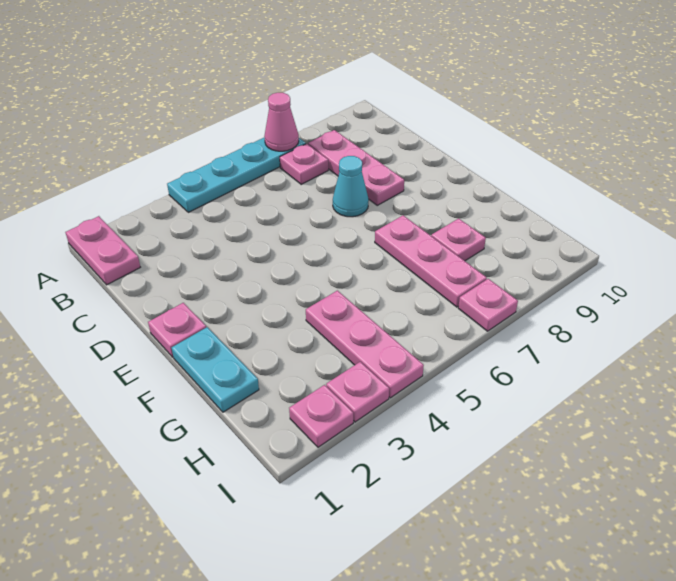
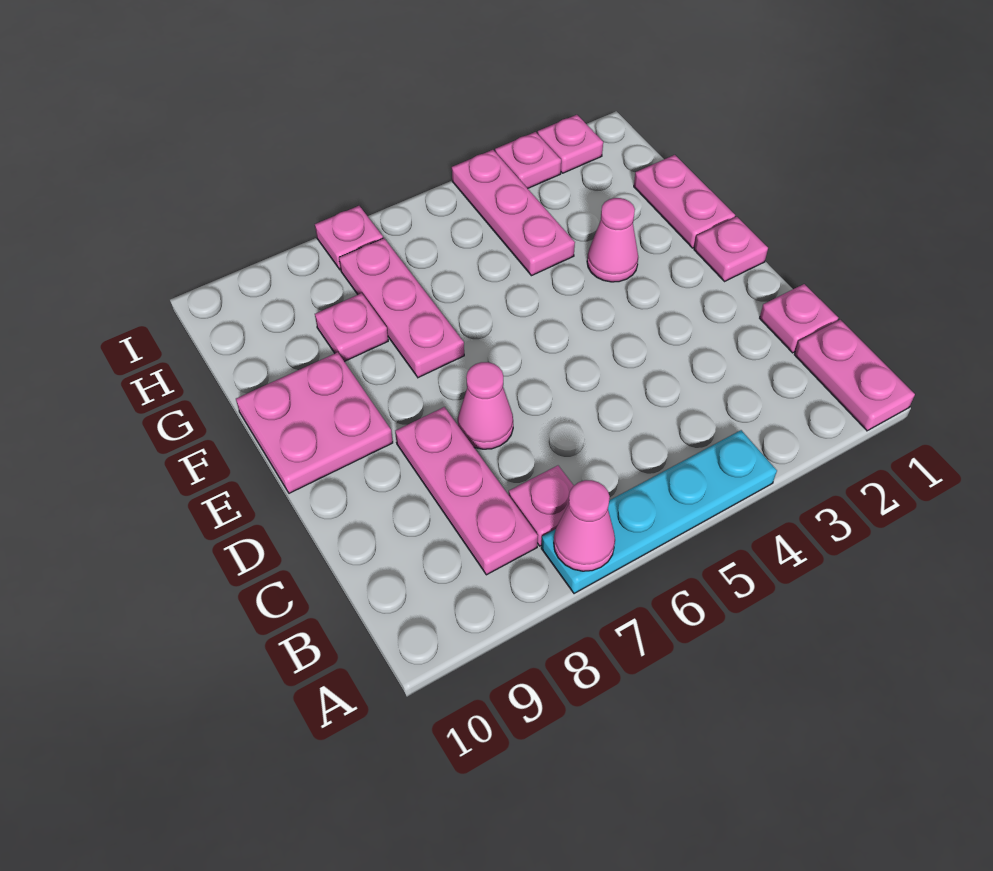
none -> pink plate C1 level 1
cyan cone D7 level 1 -> pink cone D7 level 1
none -> pink plate E9:F10 level 1
cyan plate F1:G1 level 1 -> pink plate F1:G1 level 1
none -> pink cone F3 level 1

